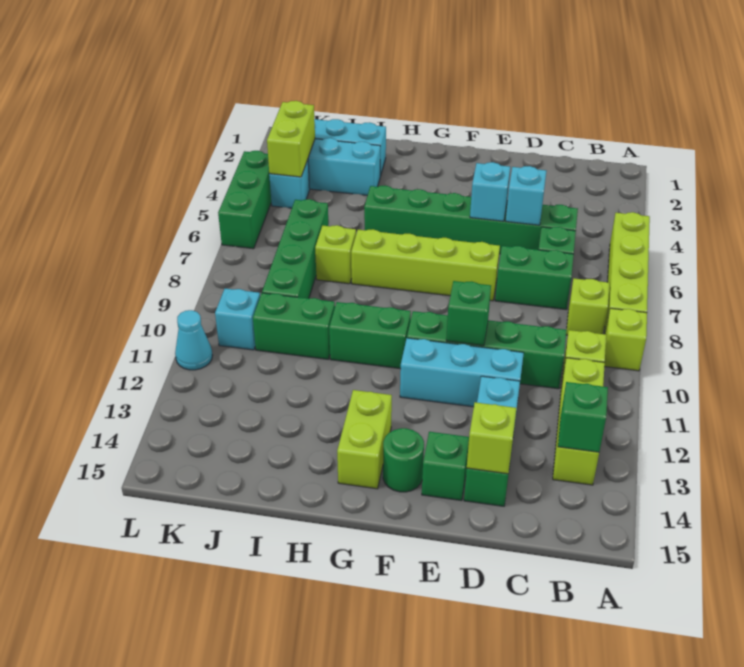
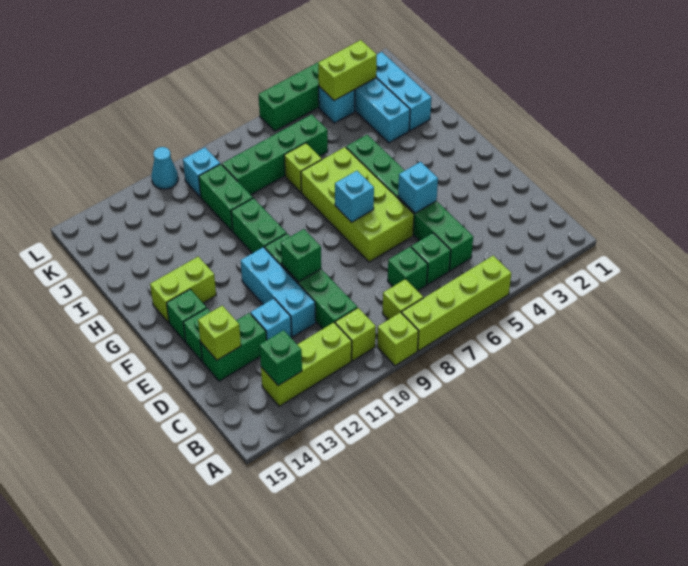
green brick C7:D7 level 1 -> green brick C7 level 1
cyan brick D5 level 2 -> cyan brick F7 level 2
lime brick E7:H7 level 1 -> lime brick E6:H7 level 1
green round brick F14 level 1 -> green brick F14 level 1

